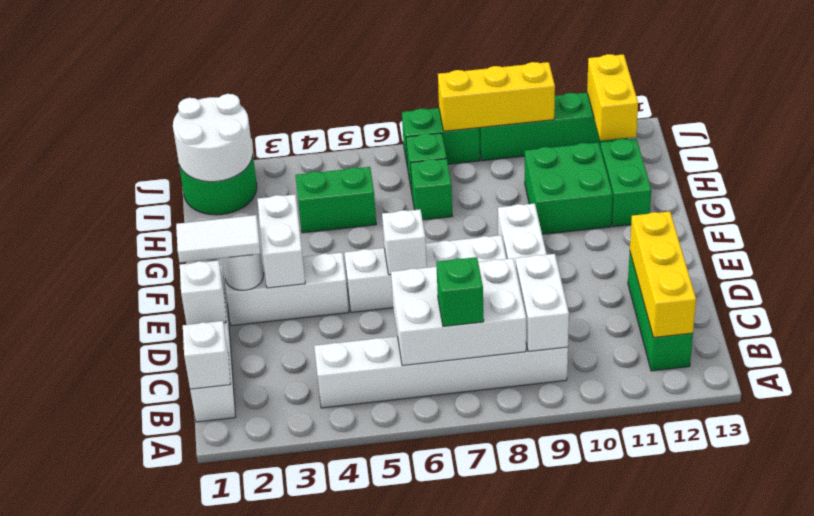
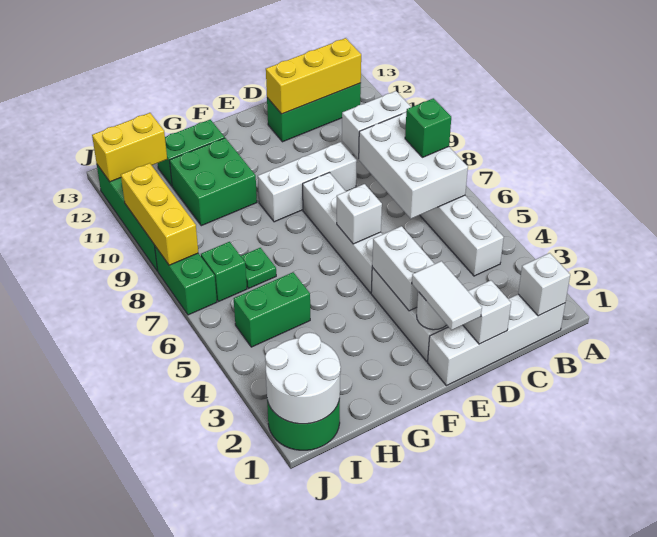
white brick E3:F3 level 2 -> white brick E3:E4 level 2
green brick H4:H5 level 1 -> green brick H5:I5 level 1
green brick H7 level 1 -> green plate H7 level 1

